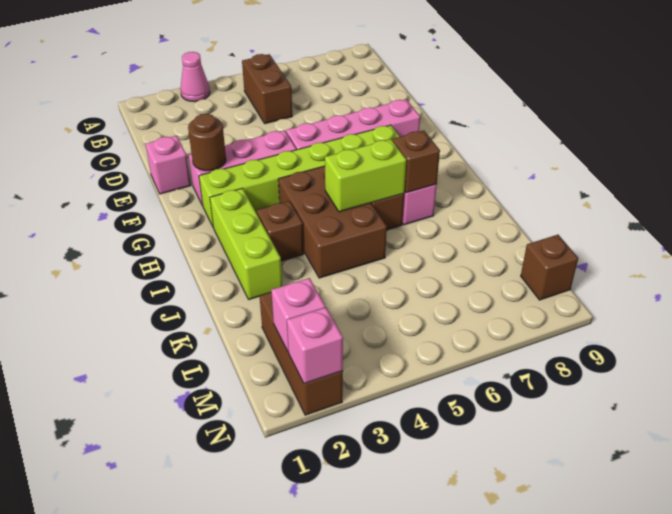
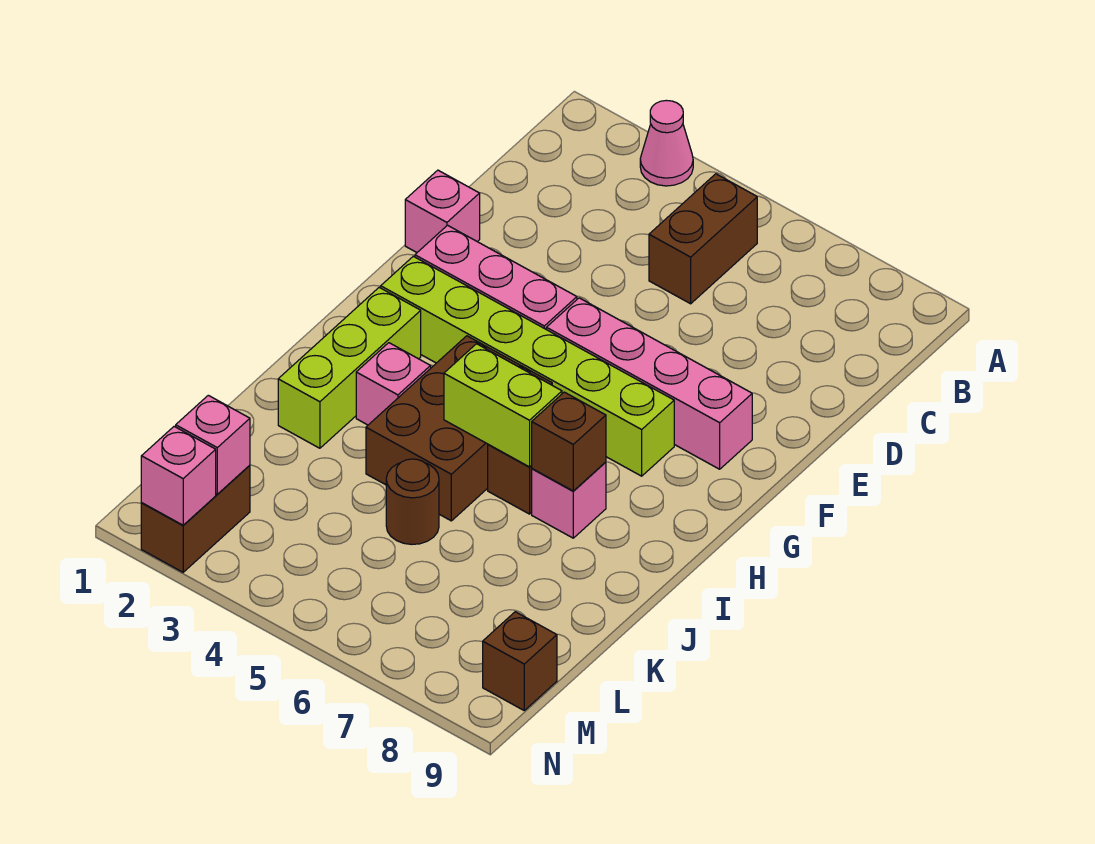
brown round brick F2 level 2 -> brown round brick K5 level 1
brown brick I3 level 1 -> pink brick I3 level 1
brown brick L2:N2 level 1 -> brown brick M2:N2 level 1

